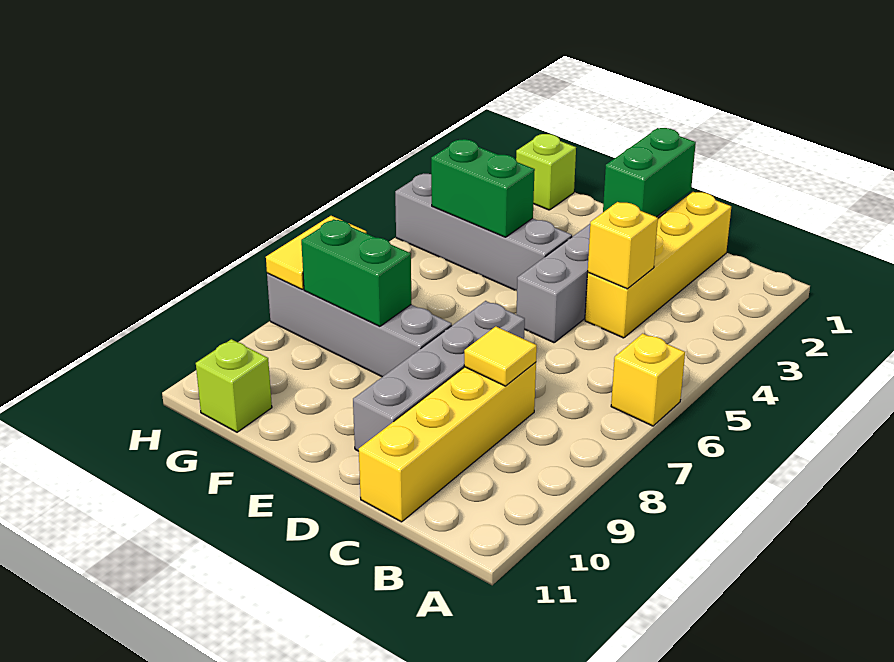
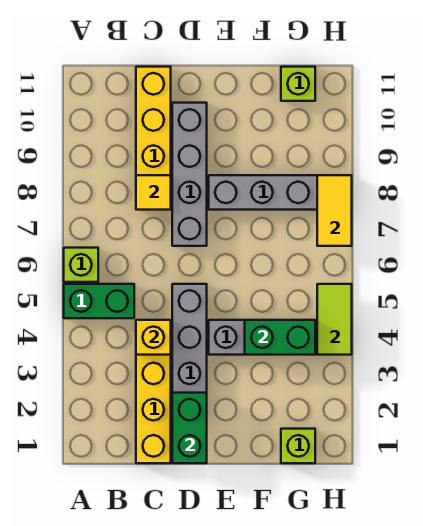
yellow brick A6 level 1 -> lime brick A6 level 1
green brick F8:G8 level 2 -> green brick A5:B5 level 1
none -> lime tile H4:H5 level 2

